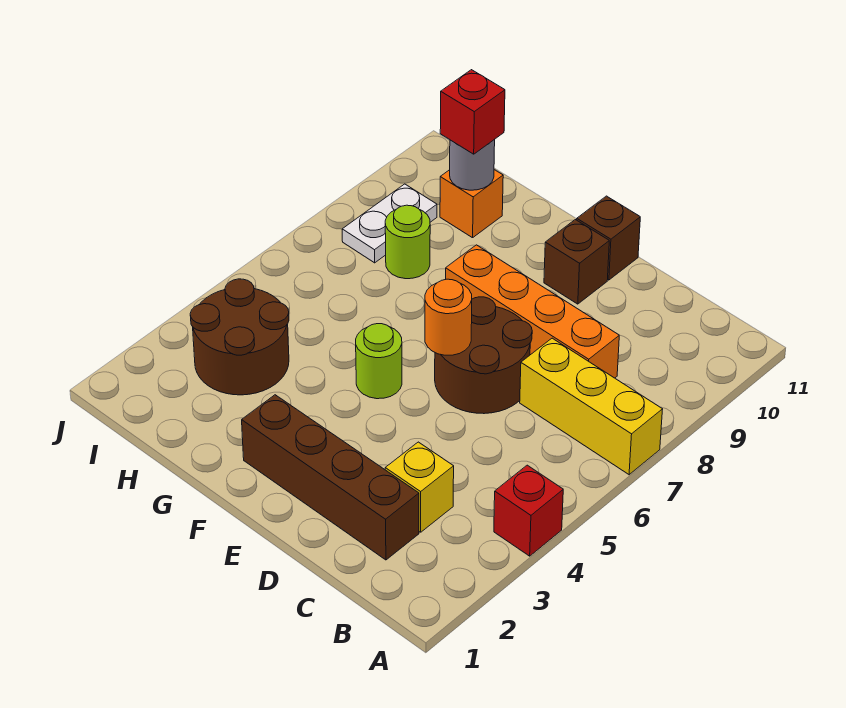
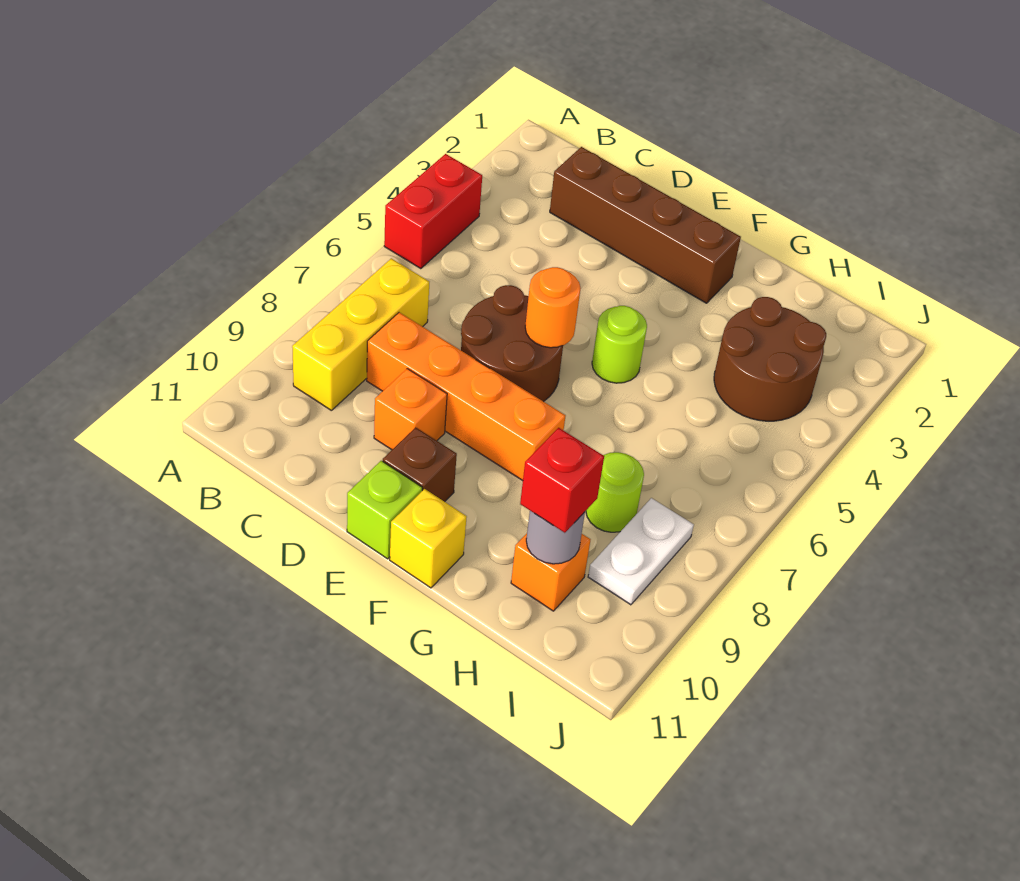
red brick A4 level 1 -> red brick A4:A5 level 1
yellow brick A7:C7 level 1 -> yellow brick B7:B9 level 1
yellow brick C3 level 1 -> yellow brick F11 level 1
none -> orange brick D9 level 1
brown brick E11 level 1 -> lime brick E11 level 1

